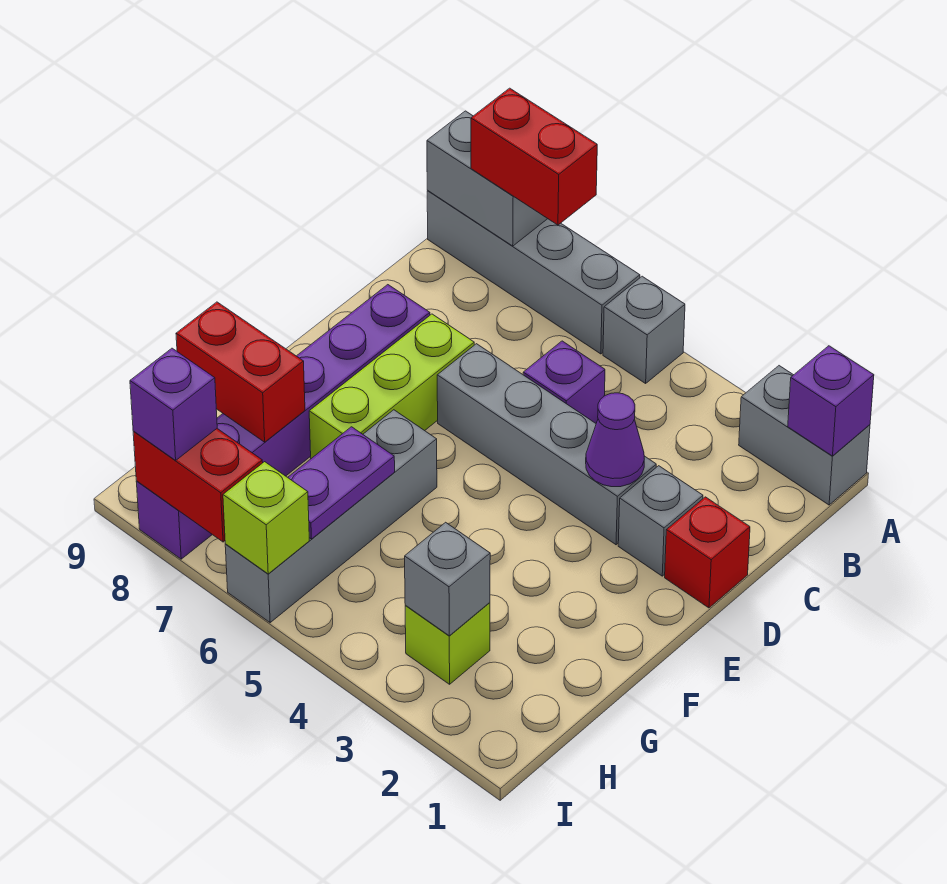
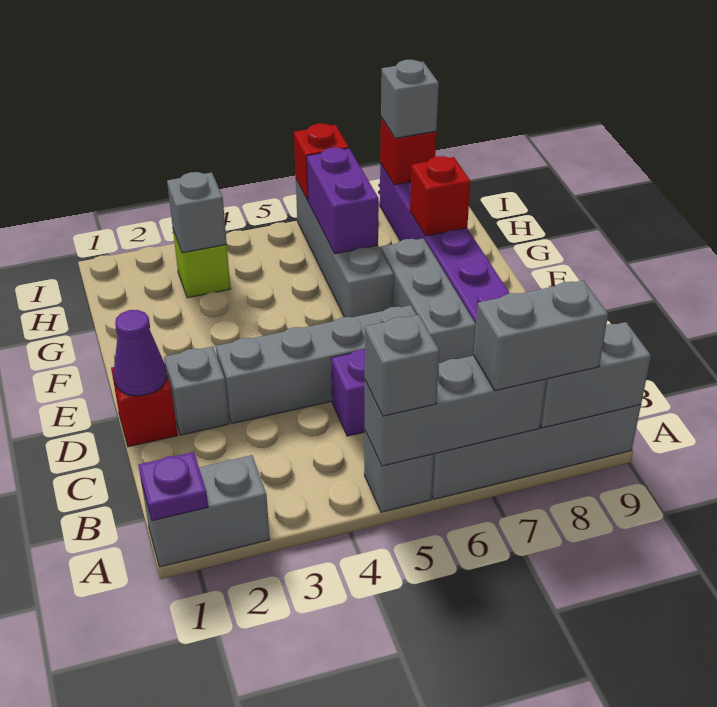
purple brick A1 level 2 -> purple plate A1 level 2
none -> grey brick A5:A7 level 2
none -> grey brick A5 level 3
red brick A7:A8 level 3 -> grey brick A7:A8 level 3
purple cone D3 level 2 -> purple cone D1 level 2
lime brick D7:F7 level 1 -> grey brick D7:F7 level 1
purple plate G6:H6 level 2 -> purple brick G6:H6 level 2
red brick G8:G9 level 2 -> red brick G8 level 2
lime brick I6 level 2 -> red brick I6 level 2
red brick I7:I8 level 2 -> red brick I8 level 2
purple brick I8 level 3 -> grey brick I8 level 3

